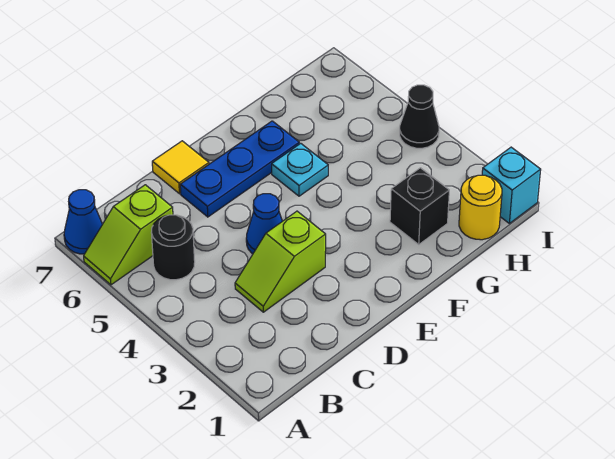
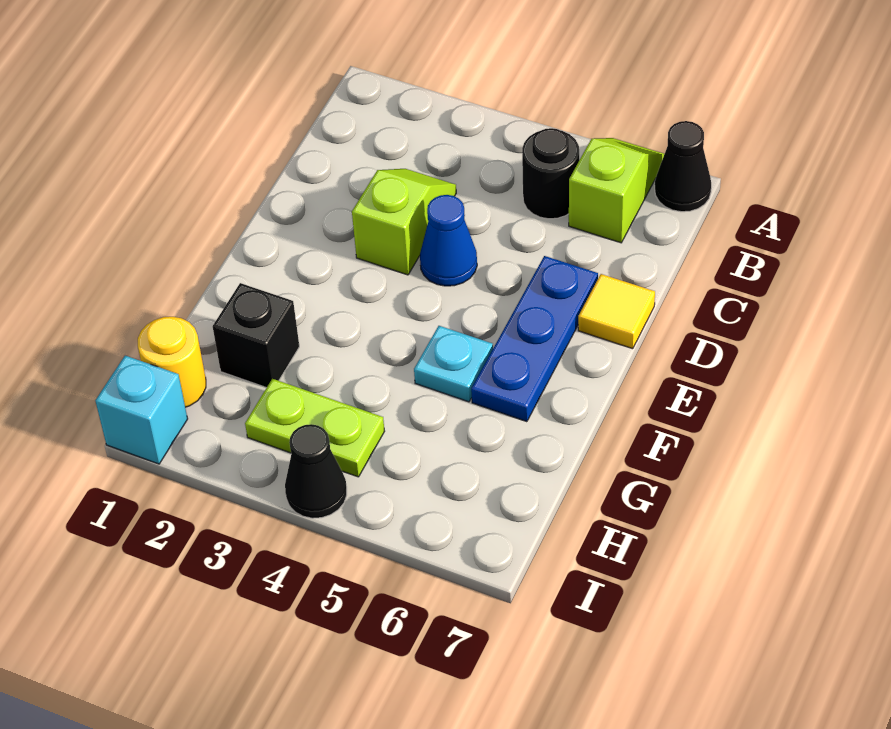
blue cone A7 level 1 -> black cone A7 level 1
none -> lime plate H3:H4 level 1

